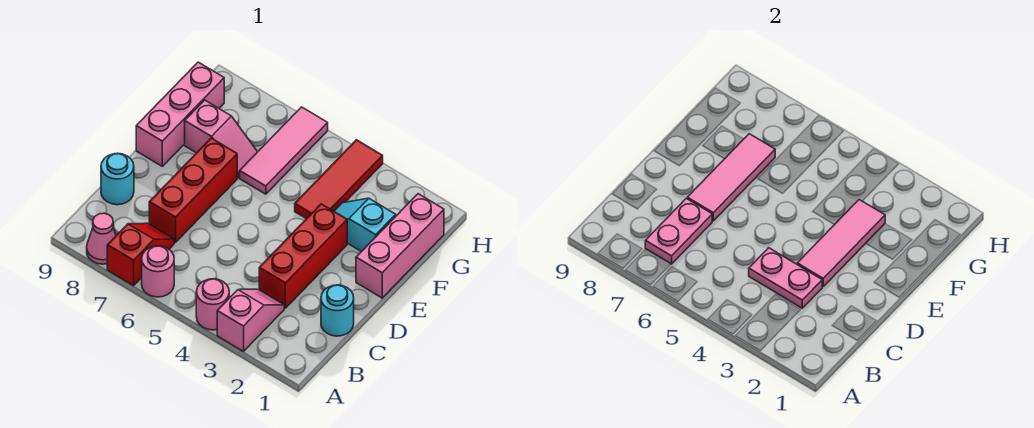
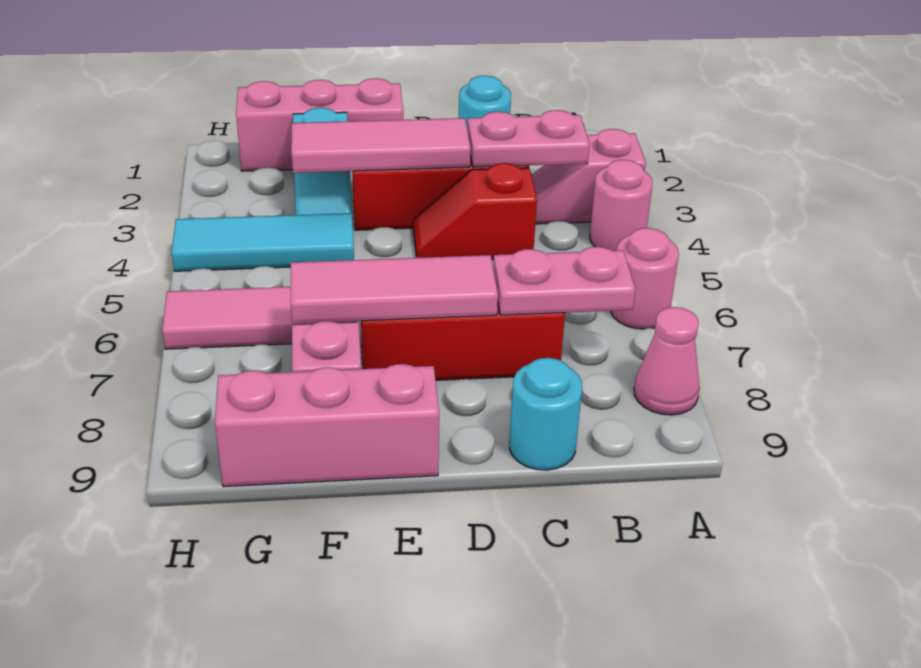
red slope A7:B7 level 1 top A -> red slope C4:D4 level 1 top C
pink plate C3:C4 level 2 -> pink plate B3:C3 level 2
red tile F4:H4 level 1 -> cyan tile F4:H4 level 1

